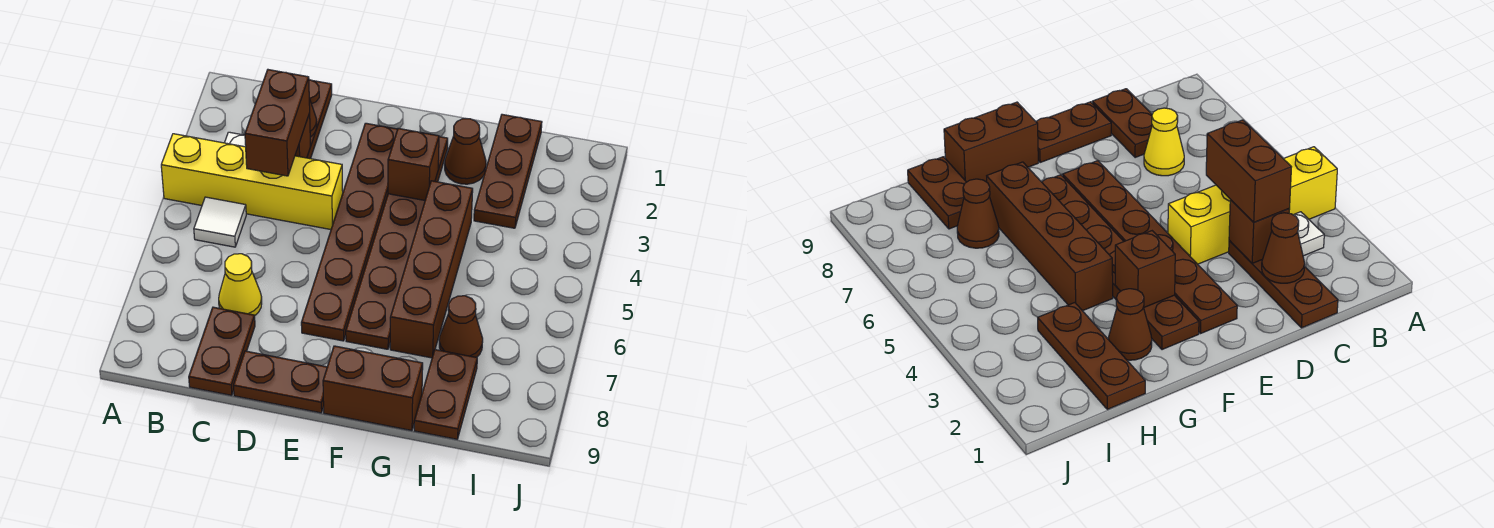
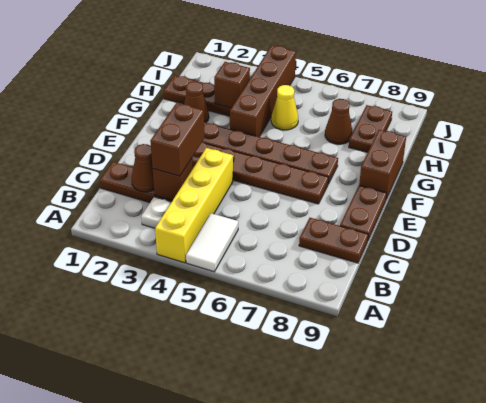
white tile B5 level 1 -> white tile A5:B5 level 1
brown brick C3:C4 level 3 -> brown brick C3:D3 level 3
yellow cone C7 level 1 -> yellow cone H5 level 1
brown brick F3 level 2 -> brown brick H3 level 2
brown brick G4:G7 level 1 -> brown brick G4:J4 level 1
brown plate H8:H9 level 1 -> brown plate H8:I8 level 1

